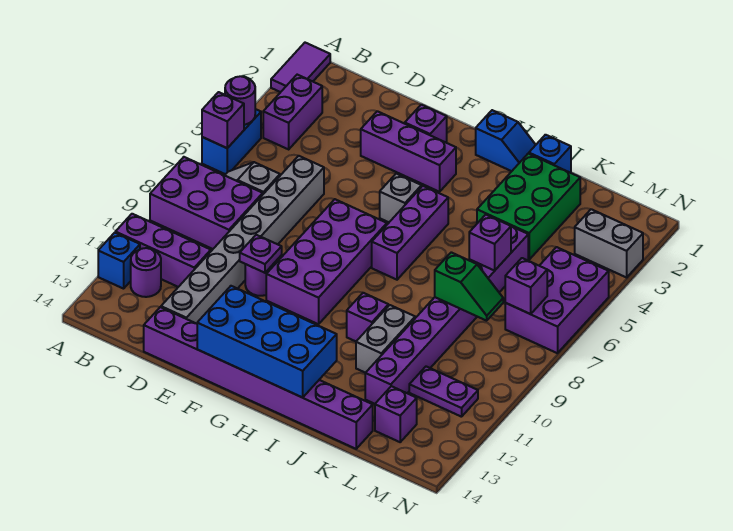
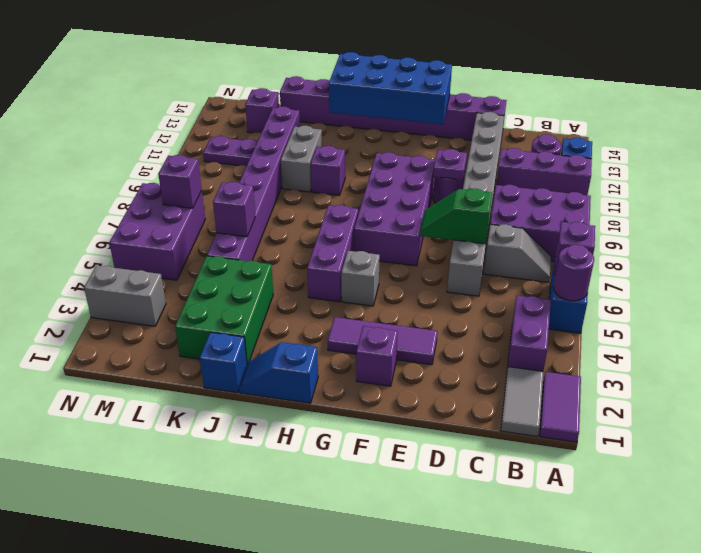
none -> grey tile B1:B2 level 1
purple brick E3:G3 level 1 -> purple tile E3:G3 level 1
green slope K8:L8 level 2 top K -> green slope D7:E7 level 2 top D

